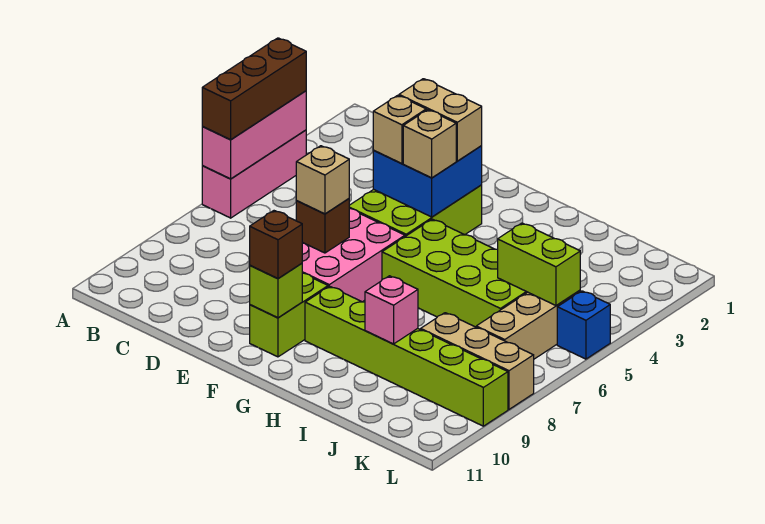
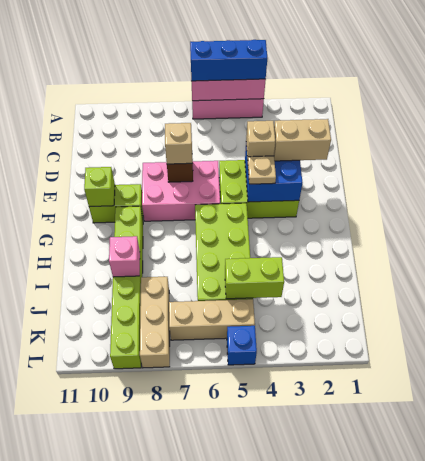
brown brick A4:A6 level 3 -> blue brick A4:A6 level 3
tan brick E3:F3 level 3 -> tan brick E2:E3 level 3
tan brick F4 level 3 -> tan plate F4 level 3
brown brick F10 level 3 -> none
lime brick J5:K5 level 2 -> lime brick J4:J5 level 2

